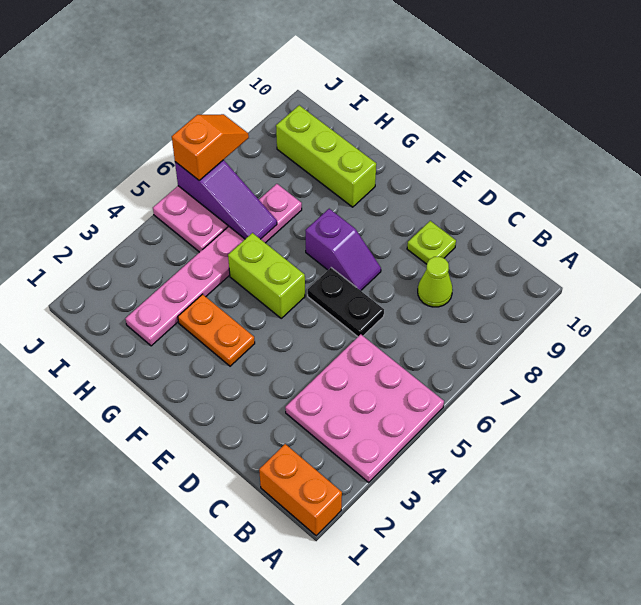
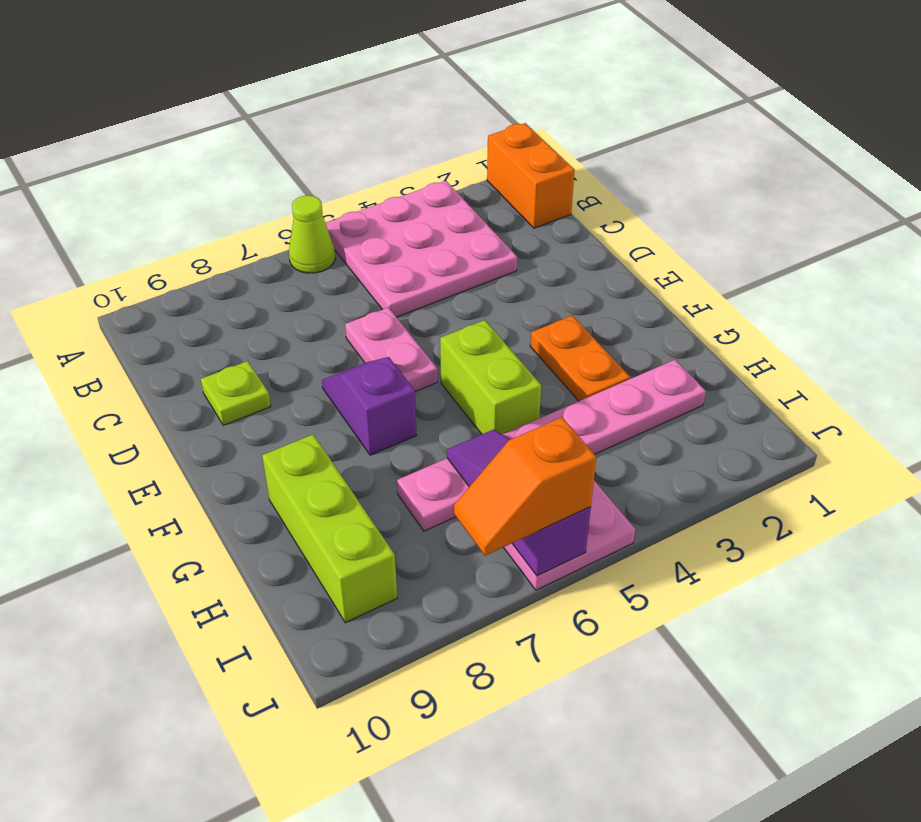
lime cone C8 level 1 -> lime cone A6 level 1
black plate D6:E6 level 1 -> pink plate D6:E6 level 1

